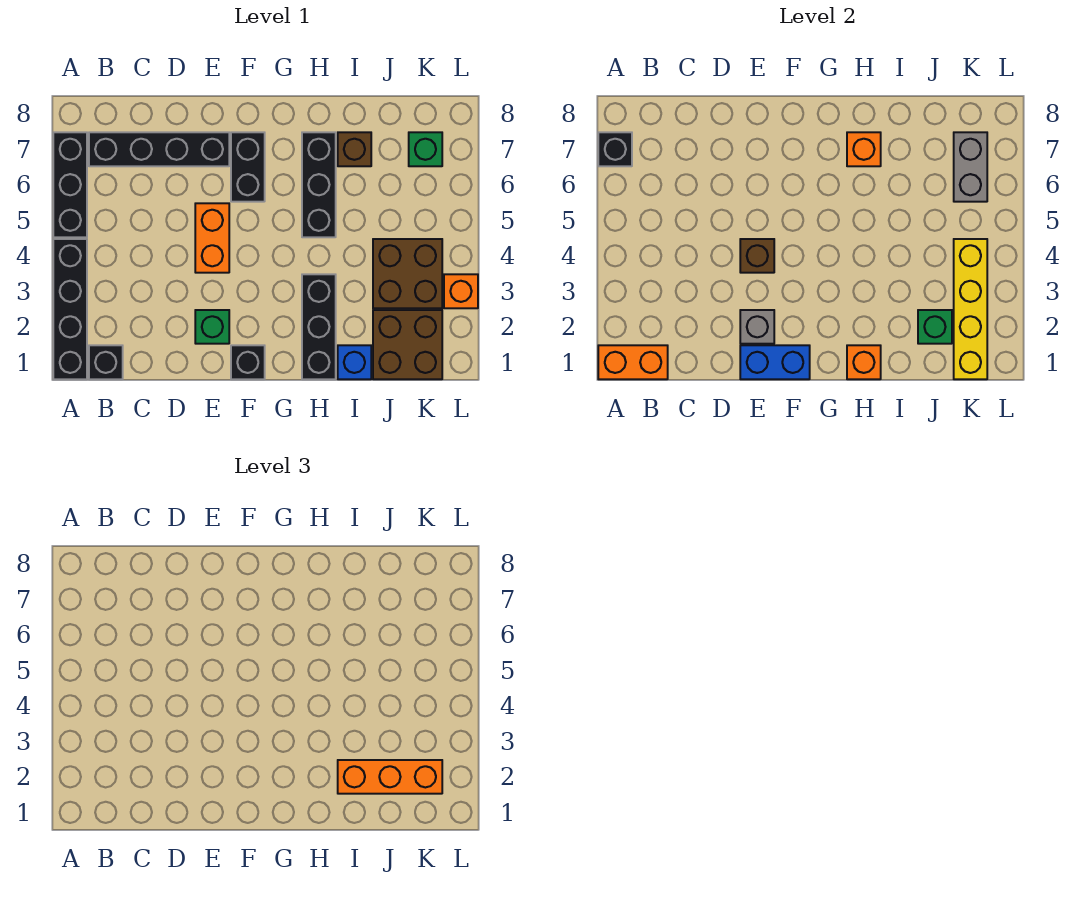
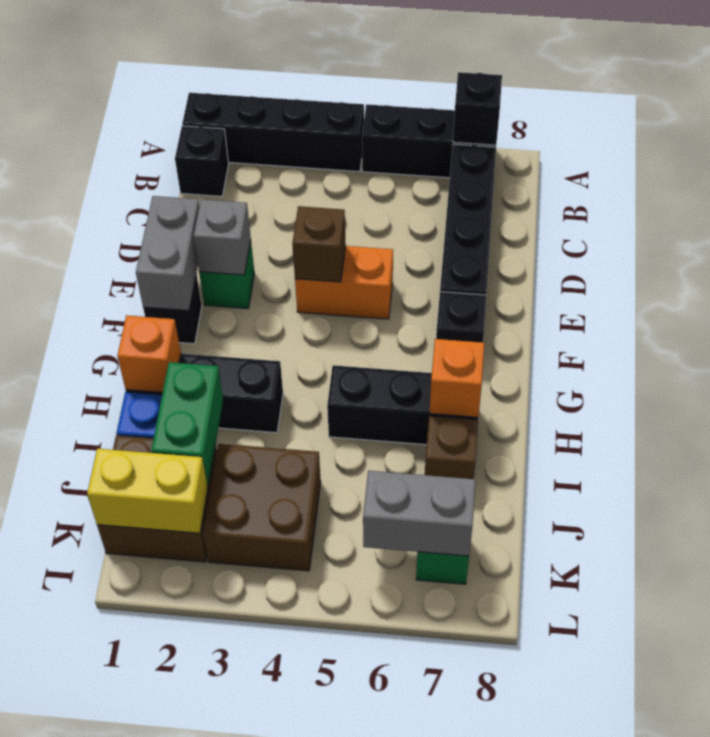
orange brick A1:B1 level 2 -> none
blue brick E1:F1 level 2 -> grey brick E1:F1 level 2
black brick F6:F7 level 1 -> black brick F7 level 1
orange brick I2:K2 level 3 -> none
green brick J2 level 2 -> green brick I2:J2 level 2
yellow brick K1:K4 level 2 -> yellow brick K1:K2 level 2
orange brick L3 level 1 -> none

